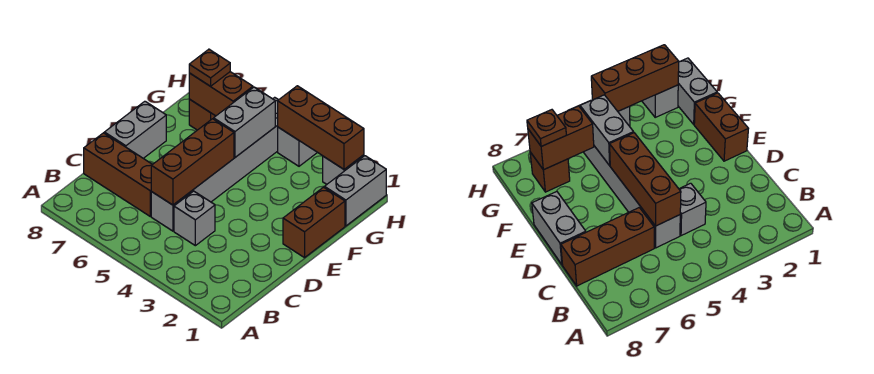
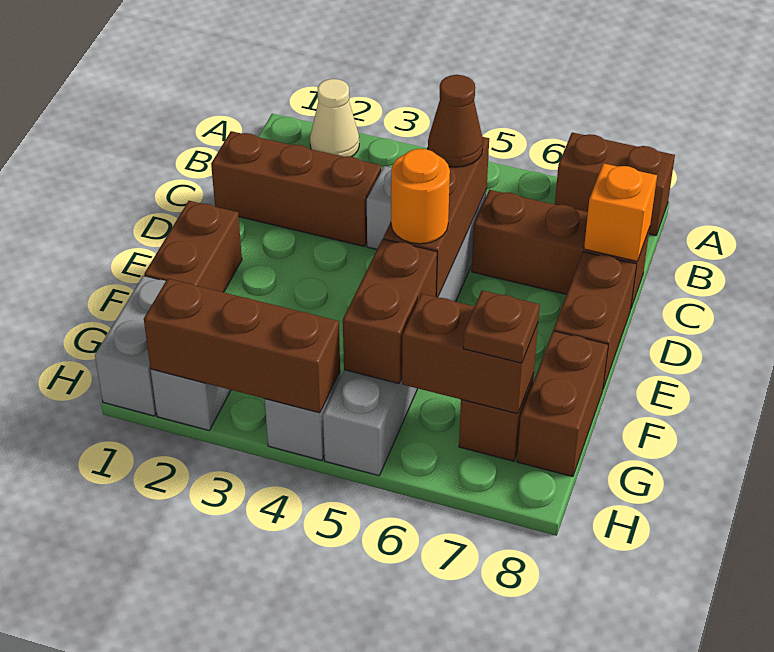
none -> tan cone A2 level 1
none -> brown brick A7:A8 level 1
none -> brown brick C1:C3 level 1
none -> brown cone C5 level 3
none -> orange brick C8 level 2
grey brick D8:E8 level 1 -> brown brick D8:E8 level 1
none -> orange round brick E5 level 3
grey brick F5:G5 level 2 -> brown brick F5:G5 level 2
none -> brown brick F8:G8 level 1

